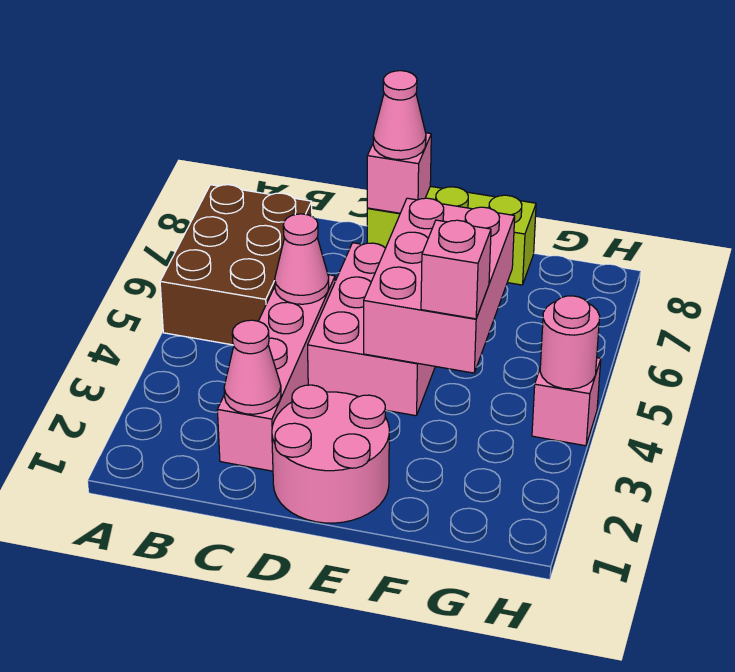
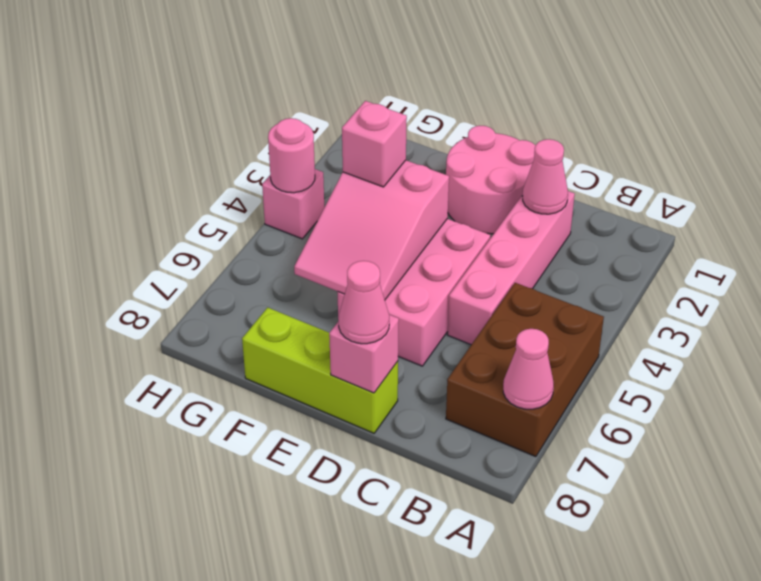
pink cone C5 level 2 -> pink cone A7 level 2
pink brick E4:F6 level 2 -> pink slope E4:F6 level 2 top 4

